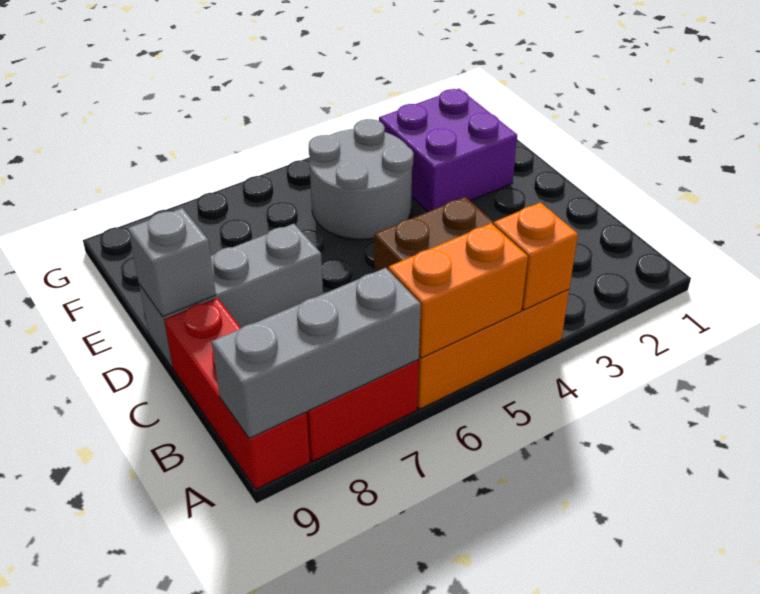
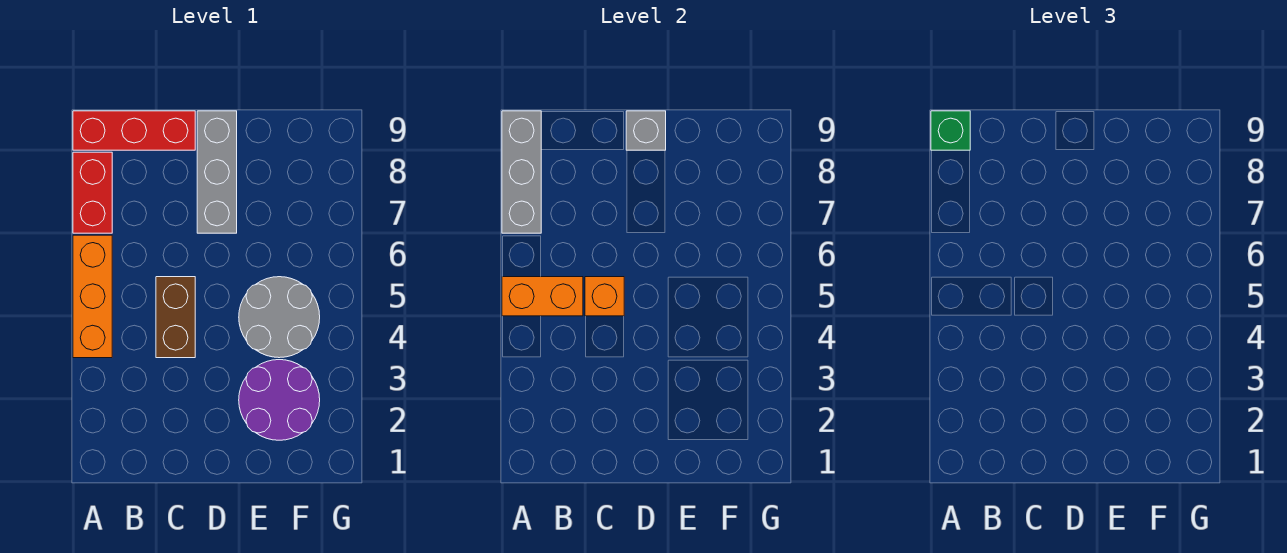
orange brick A4 level 2 -> orange brick C5 level 2
orange brick A5:A6 level 2 -> orange brick A5:B5 level 2
none -> green brick A9 level 3
purple brick E2:F3 level 1 -> purple round brick E2:F3 level 1

